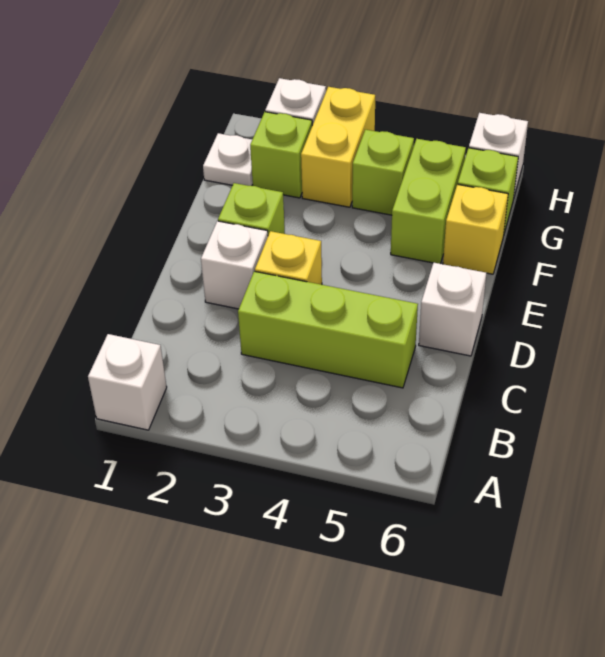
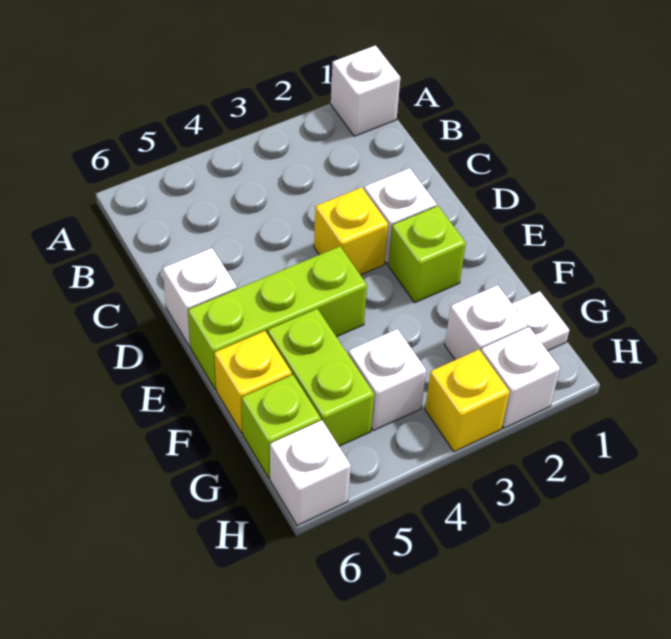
lime brick C3:C5 level 1 -> lime brick E4:E6 level 1
lime brick G2 level 1 -> white brick G2 level 1
yellow brick G3:H3 level 1 -> yellow brick H3 level 1
lime brick G4 level 1 -> white brick G4 level 1

